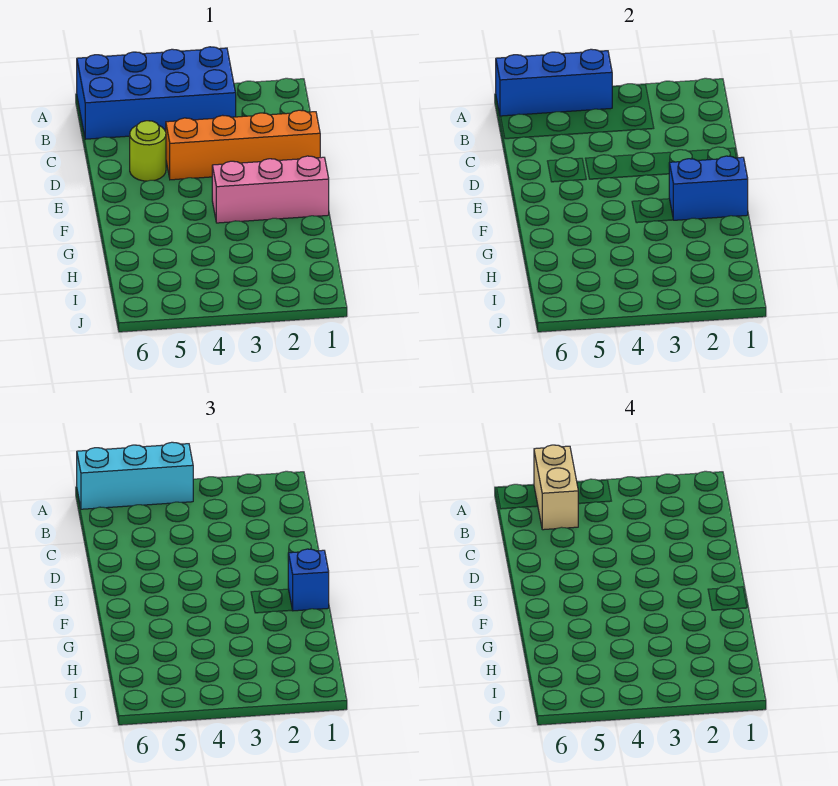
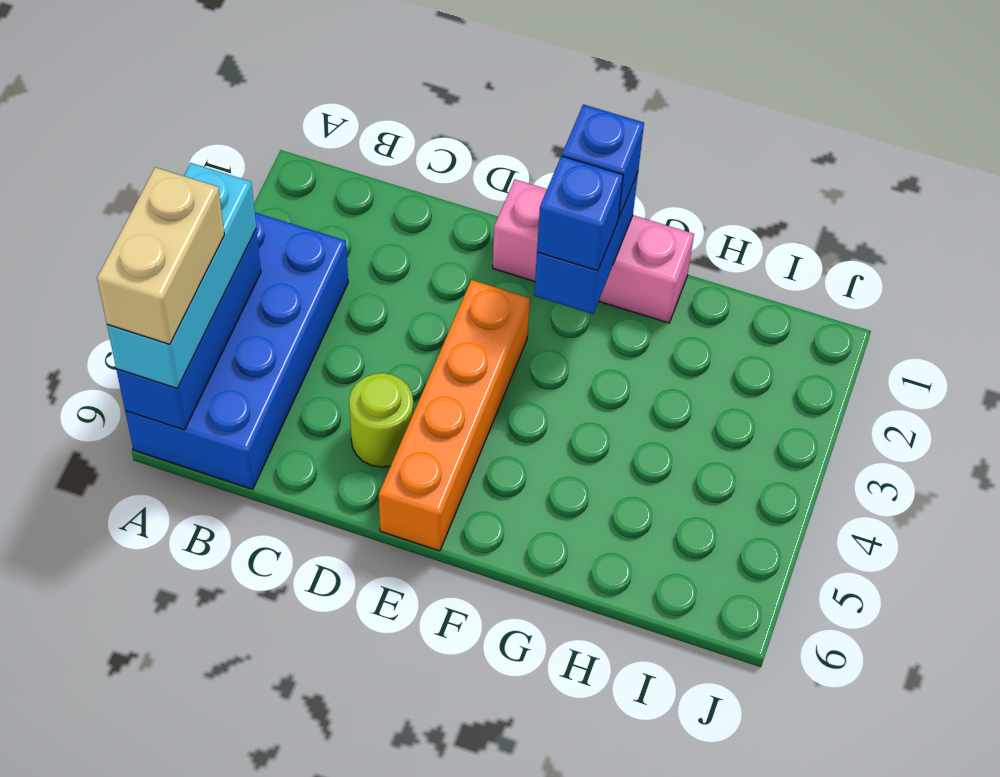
tan brick A5:B5 level 4 -> tan brick A5:A6 level 4
orange brick D1:D4 level 1 -> orange brick E3:E6 level 1
pink brick F1:F3 level 1 -> pink brick E1:G1 level 1
none -> blue brick F2 level 3

